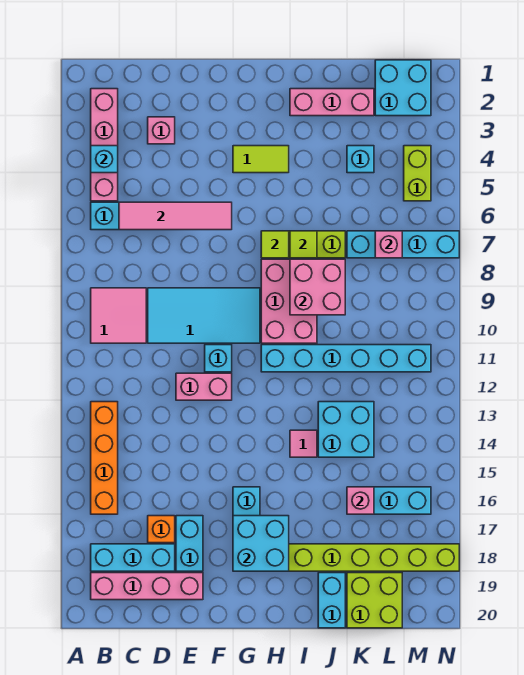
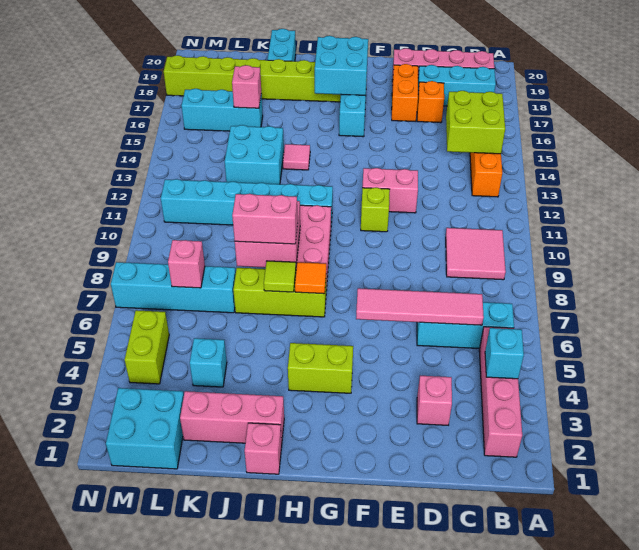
cyan tile D9:G10 level 1 -> none
cyan brick E17:E18 level 1 -> orange brick E17:E18 level 1
cyan brick F11 level 1 -> lime brick F11 level 1
lime tile G4:H4 level 1 -> lime brick G4:H4 level 1
lime tile H7 level 2 -> orange tile H7 level 2
none -> pink brick I1 level 1
none -> pink brick I8:J8 level 3
lime brick K19:L20 level 1 -> lime brick B14:C15 level 2

